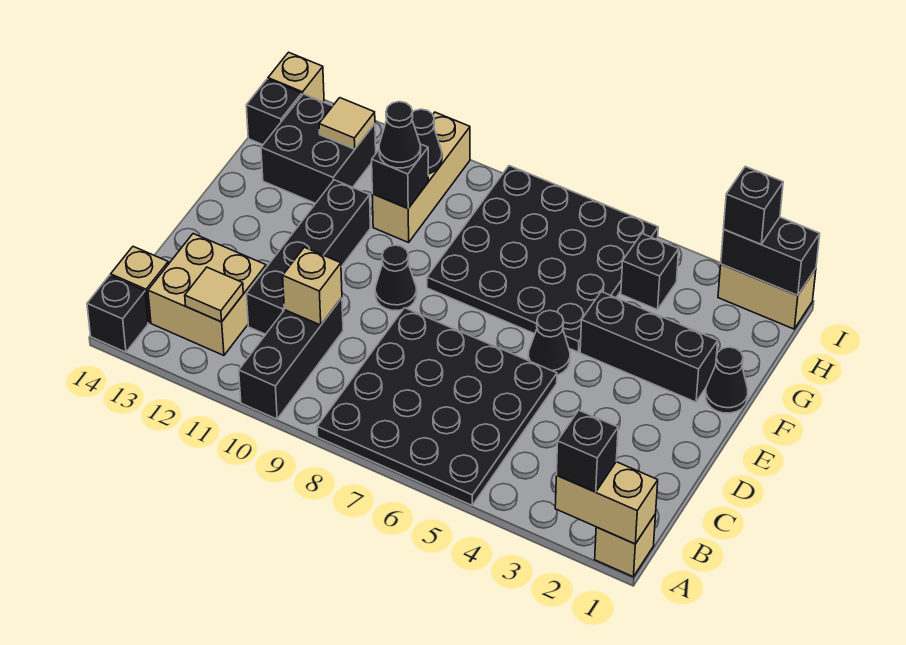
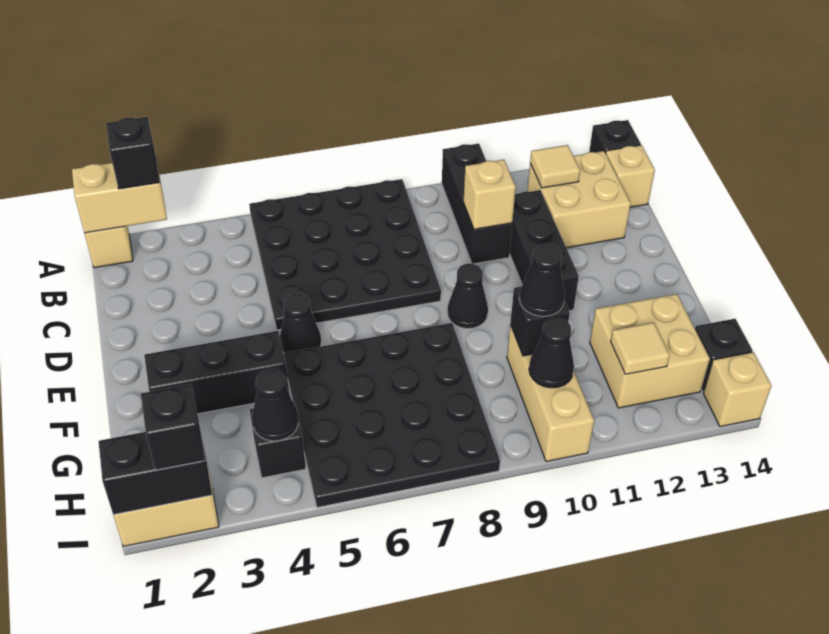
black brick C11:F11 level 1 -> black brick C11:E11 level 1
black cone F1 level 1 -> black cone H4 level 2
black brick G12:H13 level 1 -> tan brick G12:H13 level 1

